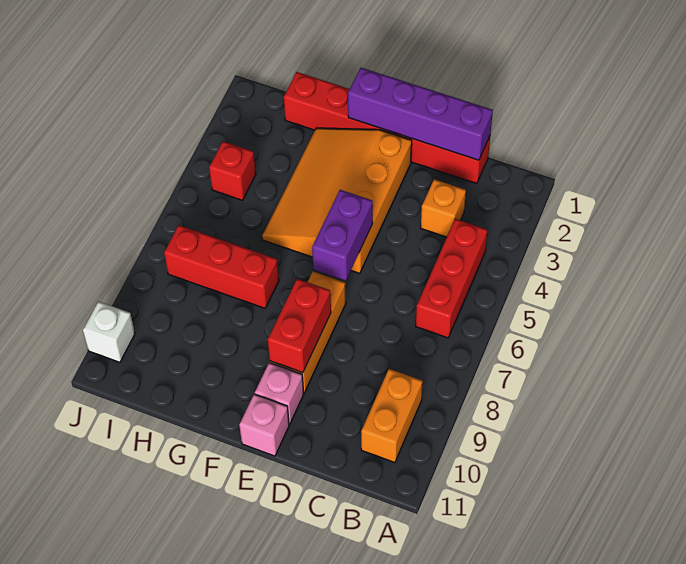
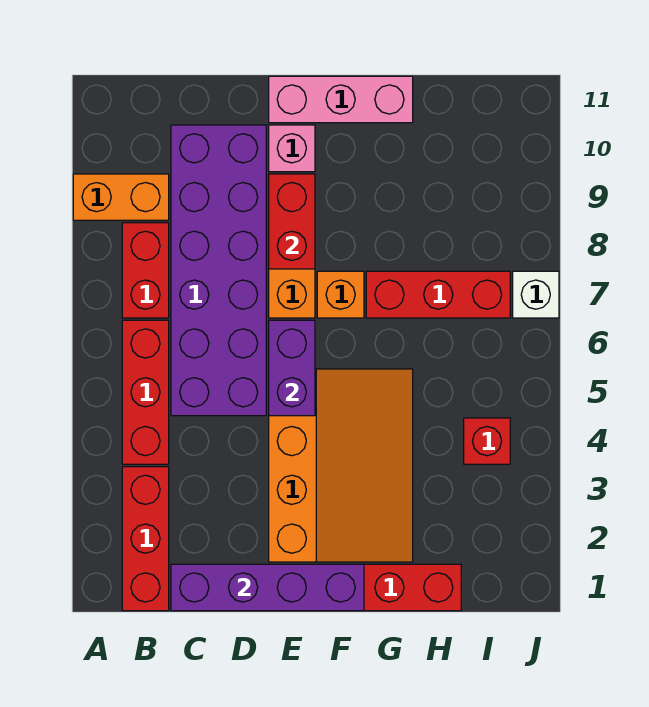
none -> red brick B1:B3 level 1
none -> red brick B7:B8 level 1
orange brick B9:B10 level 1 -> orange brick A9:B9 level 1
orange brick C3 level 1 -> orange brick F7 level 1
none -> purple brick C5:D10 level 1
pink brick E11 level 1 -> pink brick E11:G11 level 1
white brick J10 level 1 -> white brick J7 level 1

